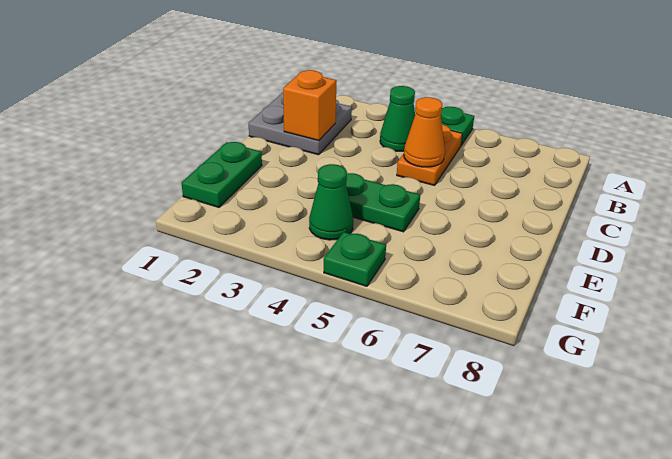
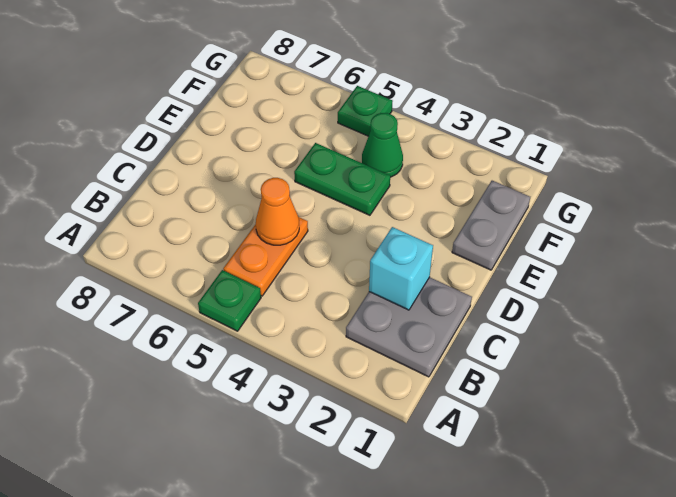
green cone B4 level 1 -> none
orange brick C2 level 2 -> cyan brick C2 level 2
green plate E1:F1 level 1 -> grey plate E1:F1 level 1

